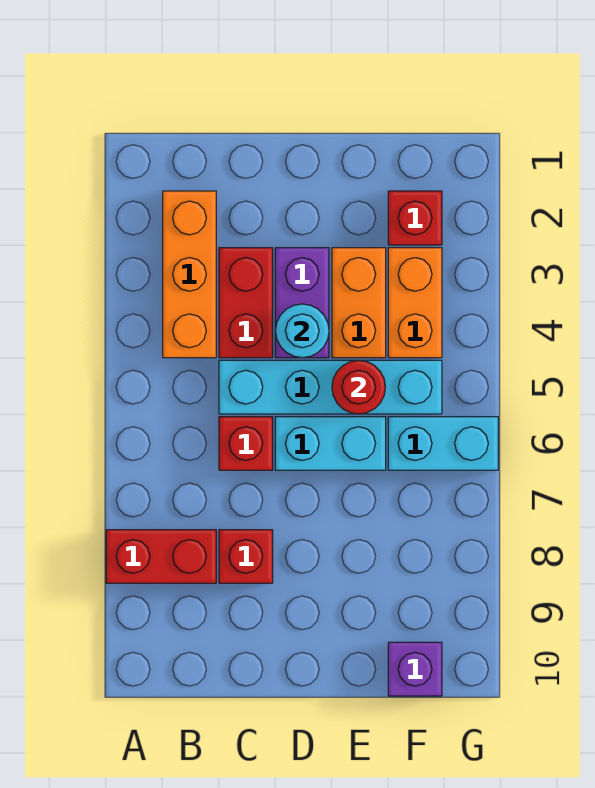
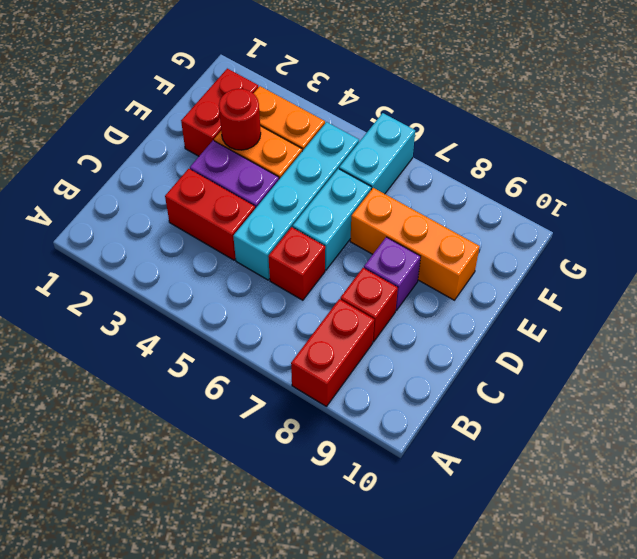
orange brick B2:B4 level 1 -> orange brick E7:E9 level 1
cyan round brick D4 level 2 -> none
red round brick E5 level 2 -> red round brick E3 level 2
red brick F2 level 1 -> red brick E2:F2 level 1
purple brick F10 level 1 -> purple brick D8 level 1

